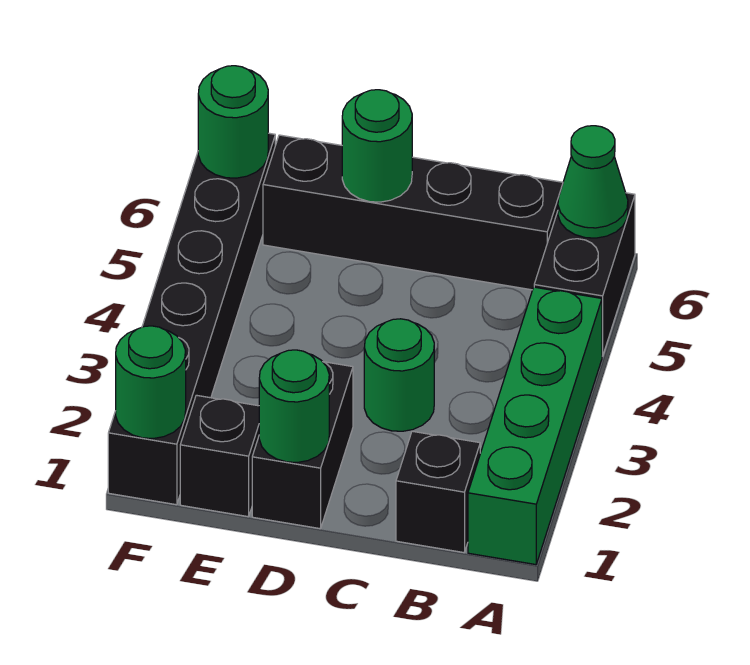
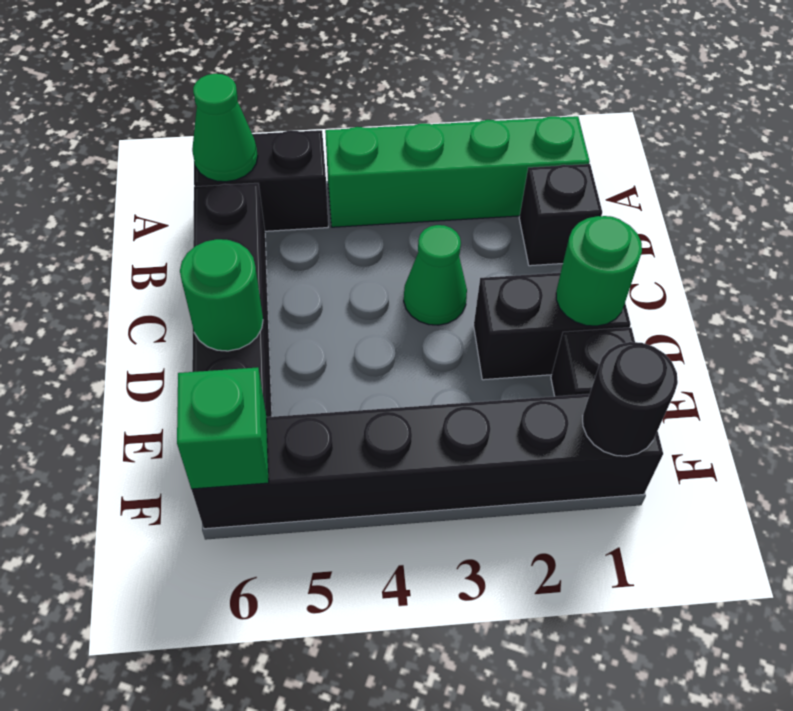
green round brick C3 level 1 -> green cone C3 level 1
green round brick F1 level 2 -> black round brick F1 level 2
green round brick F6 level 2 -> green brick F6 level 2

